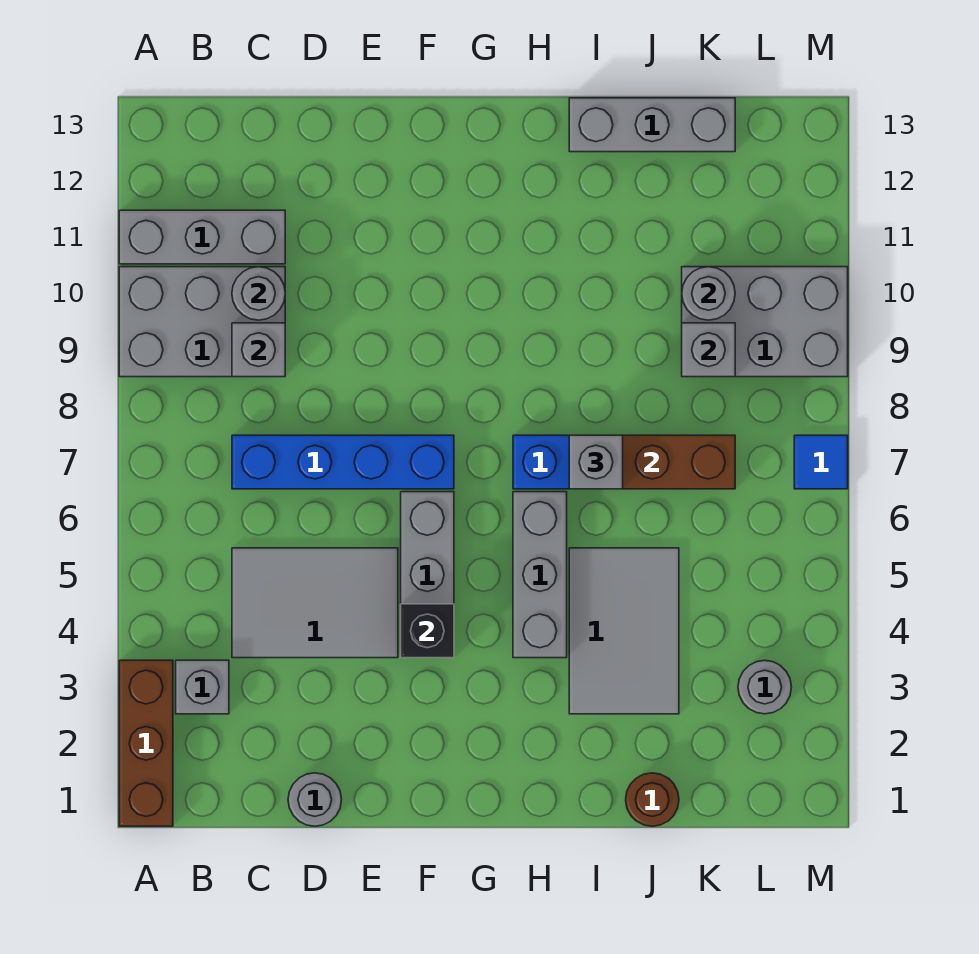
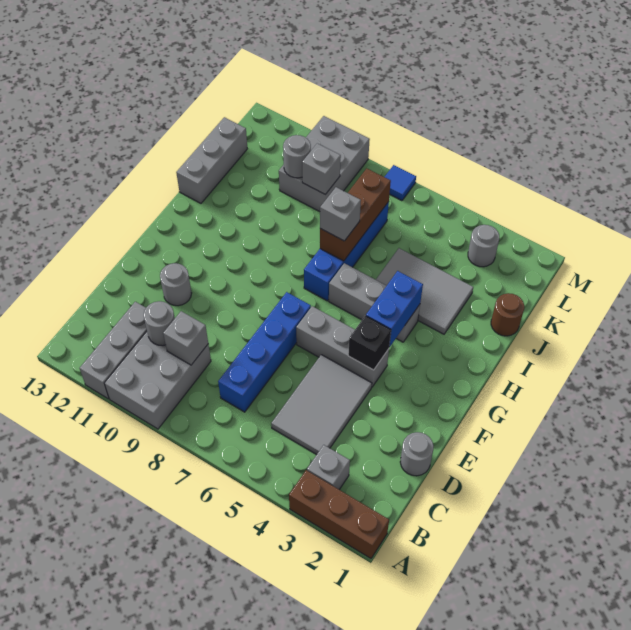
none -> grey round brick E11 level 1
none -> blue brick G4:H4 level 2

